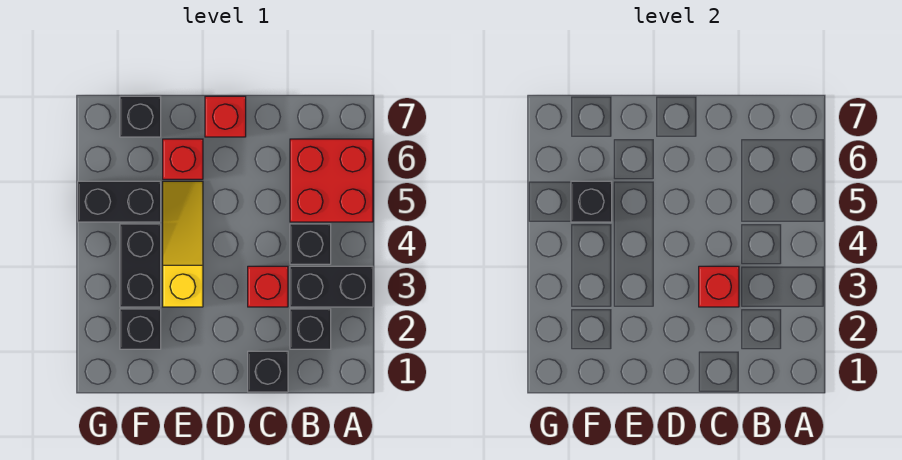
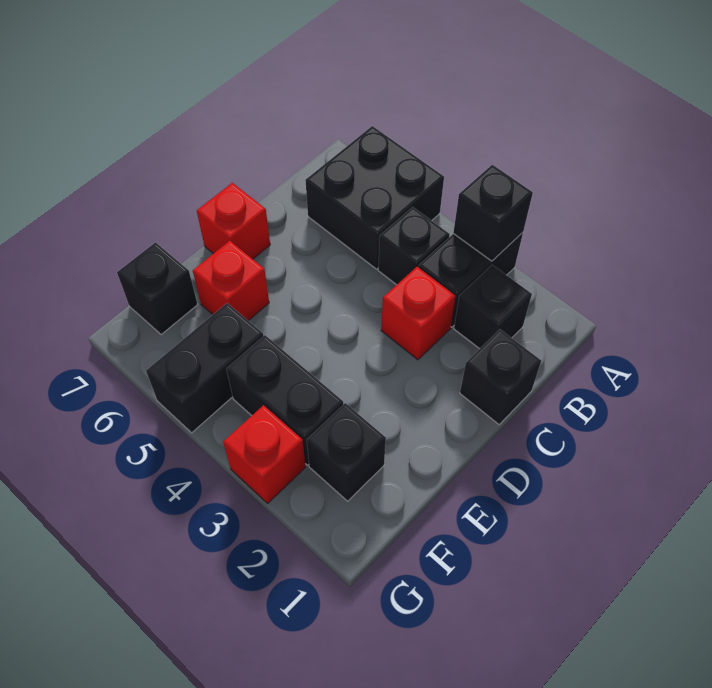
red brick A5:B6 level 1 -> black brick A5:B6 level 1
red brick C3 level 2 -> red brick G3 level 1
yellow slope E3:E5 level 1 top 3 -> none
black brick F5 level 2 -> black brick A3 level 2

